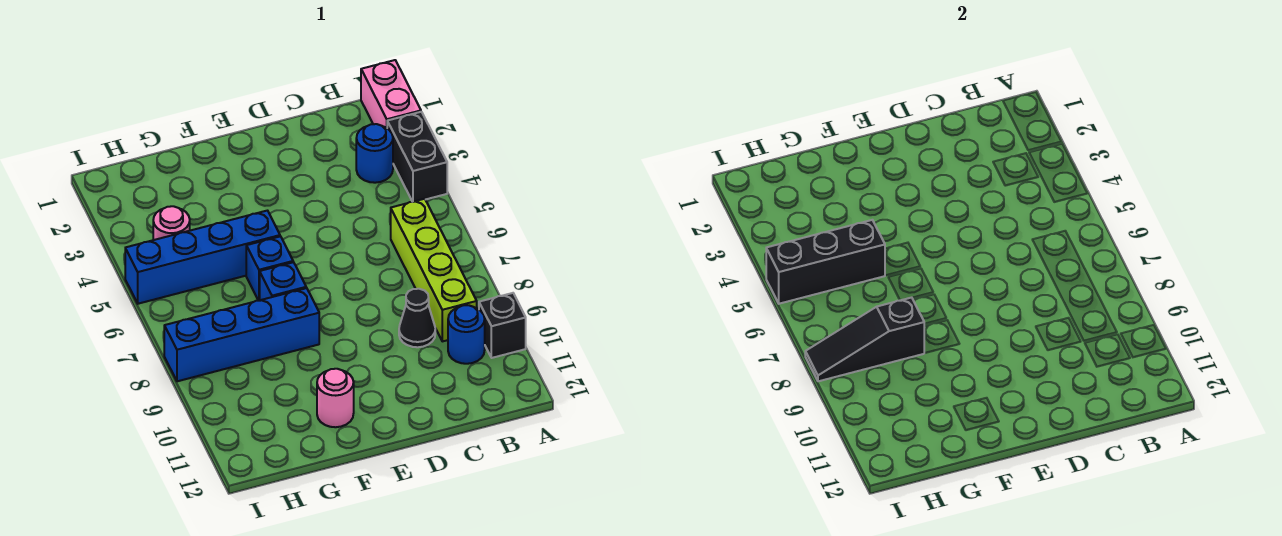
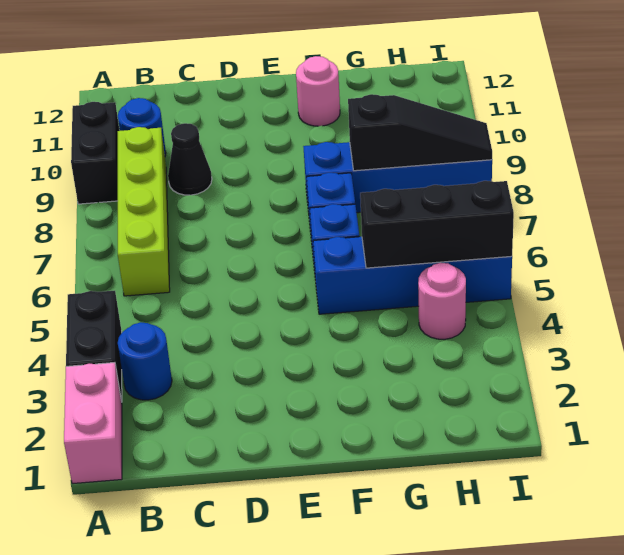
black brick A10 level 1 -> black brick A9:A10 level 1

